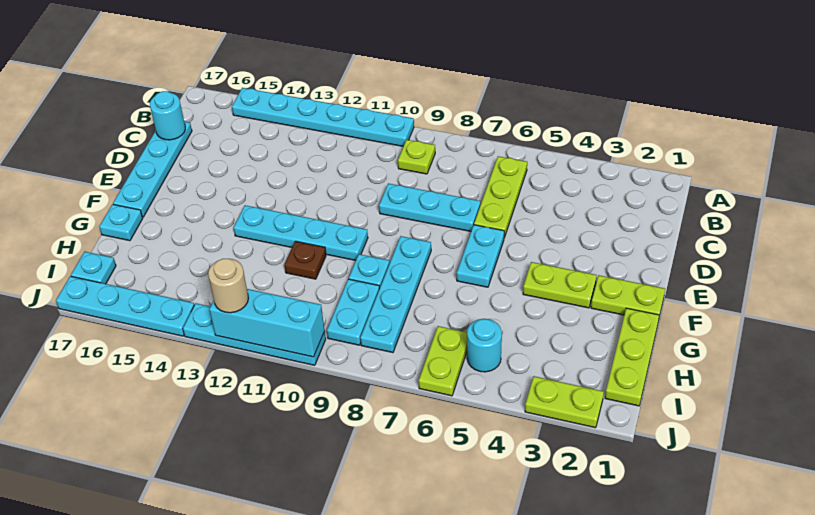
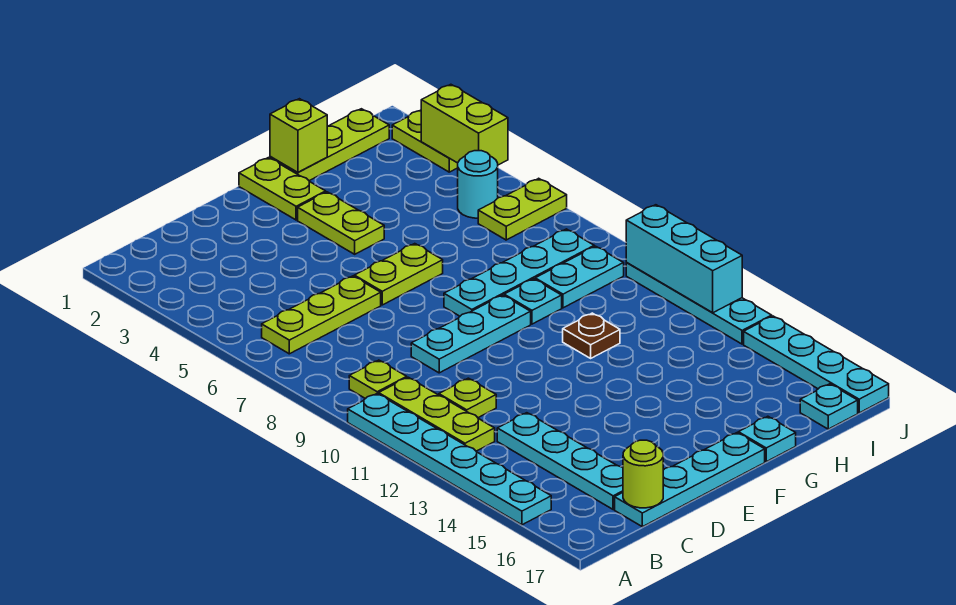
none -> lime plate B10:B12 level 1
none -> lime plate C11 level 1
cyan round brick C17 level 2 -> lime round brick C17 level 2
cyan plate D7:D9 level 1 -> cyan plate D9:F9 level 1
cyan plate E6:F6 level 1 -> lime plate E6:F6 level 1
cyan plate F10:F13 level 1 -> cyan plate C13:C16 level 1
none -> lime brick G1 level 2
none -> lime brick J3:J4 level 2
tan round brick J12 level 3 -> none

